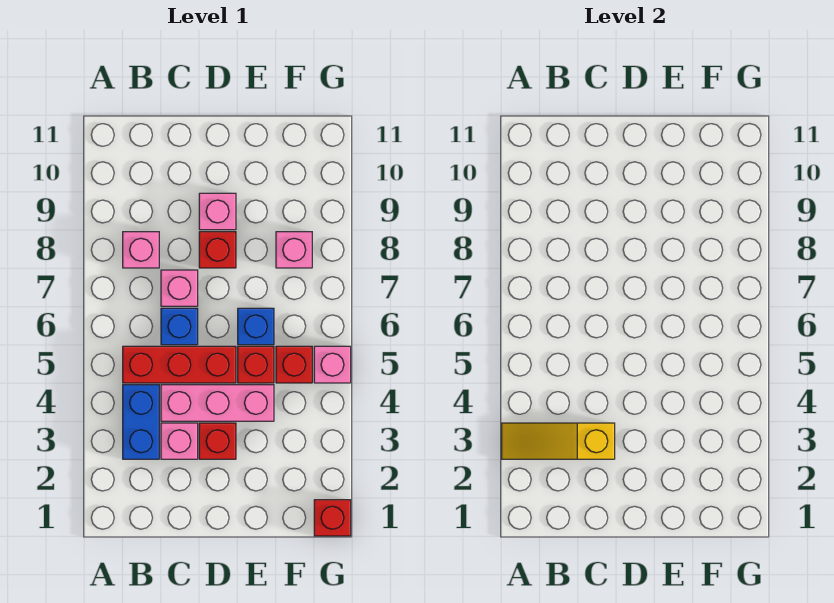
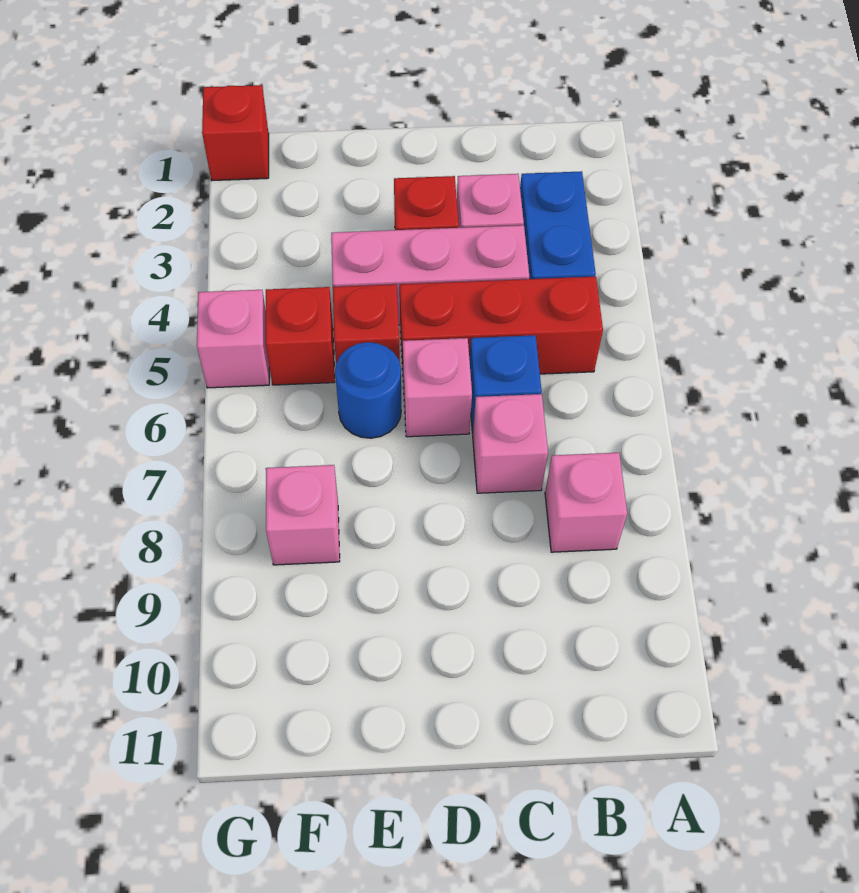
yellow slope A3:C3 level 2 top C -> none
red brick D8 level 1 -> none
pink brick D9 level 1 -> pink brick D6 level 1
blue brick E6 level 1 -> blue round brick E6 level 1

